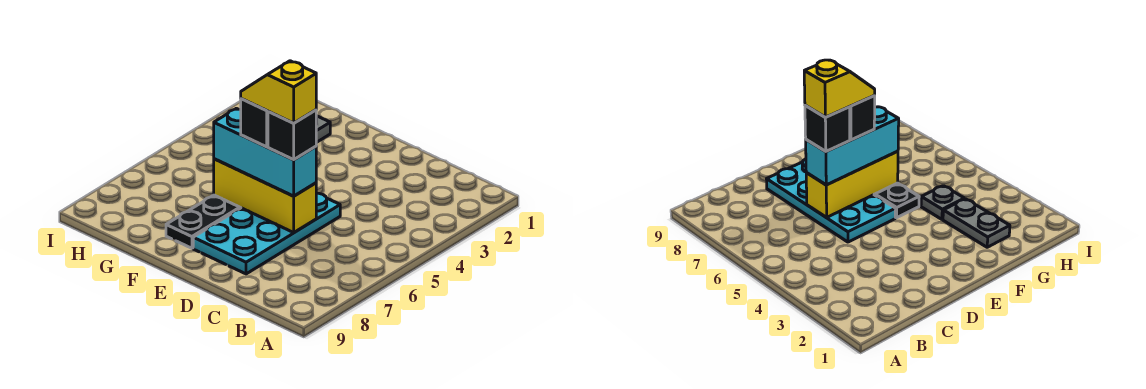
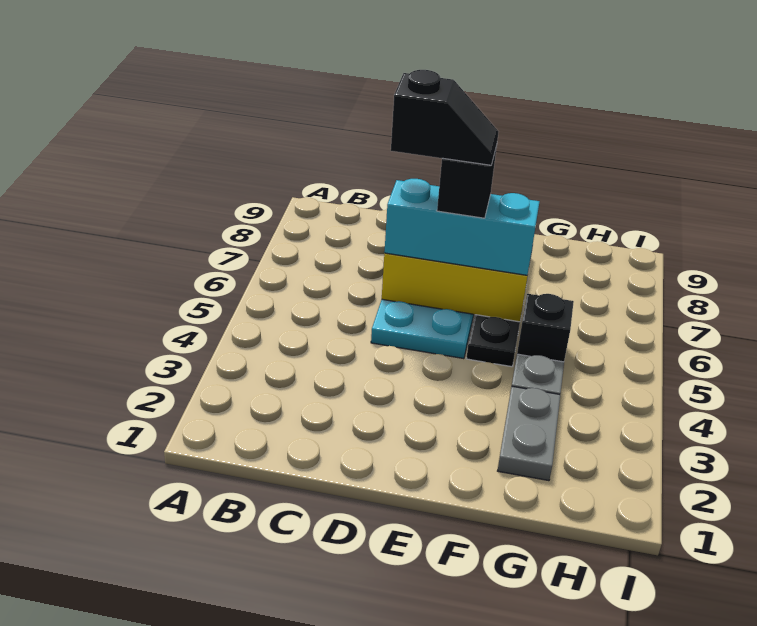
black brick D6 level 4 -> black brick G5 level 1
yellow slope D6:E6 level 5 top D -> black slope D6:E6 level 5 top D

